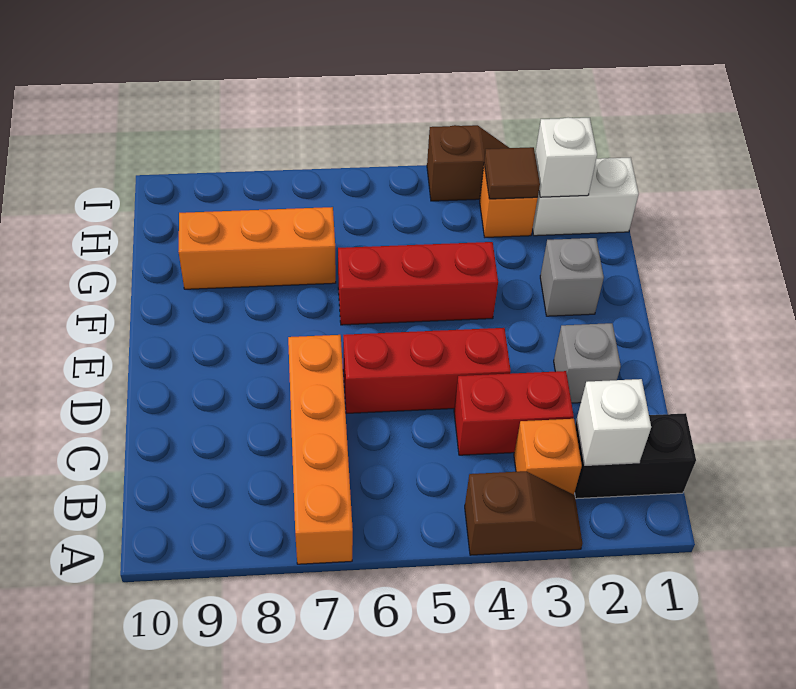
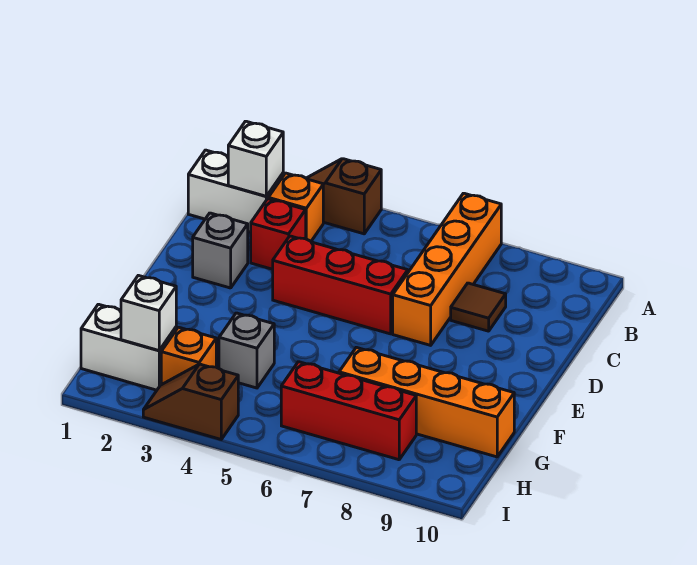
black brick B1:B2 level 1 -> white brick B1:B2 level 1
red brick C3:C4 level 1 -> red brick C3 level 1
grey brick F2 level 1 -> grey brick G4 level 1
red brick F4:F6 level 1 -> red brick H6:H8 level 1
orange brick G7:G9 level 1 -> orange brick G7:G10 level 1
brown tile H3 level 2 -> brown tile C8 level 1

